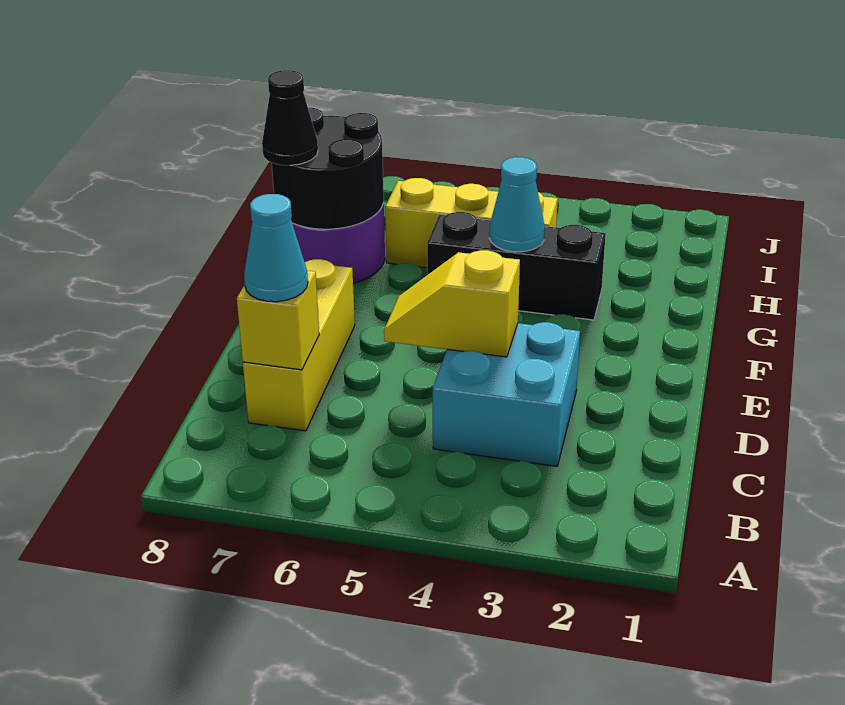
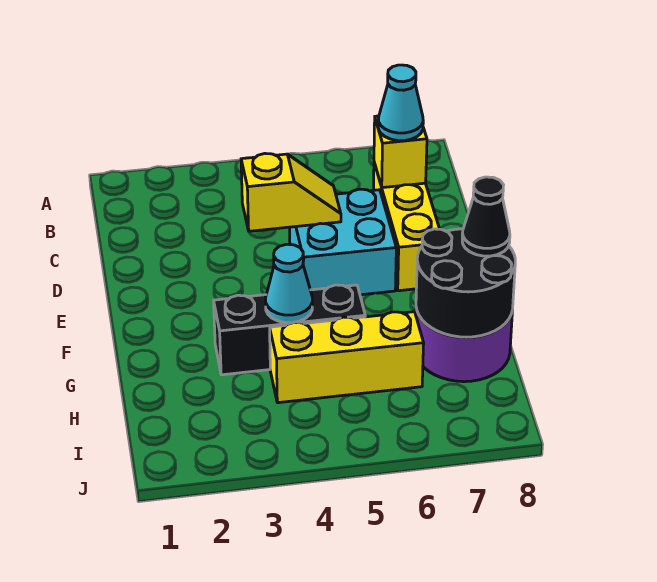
cyan brick C3:D4 level 1 -> cyan brick D5:E6 level 1

